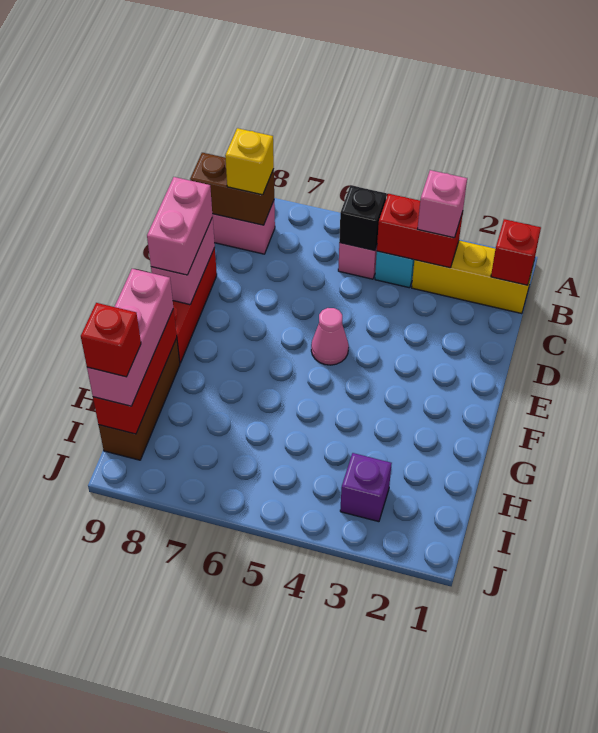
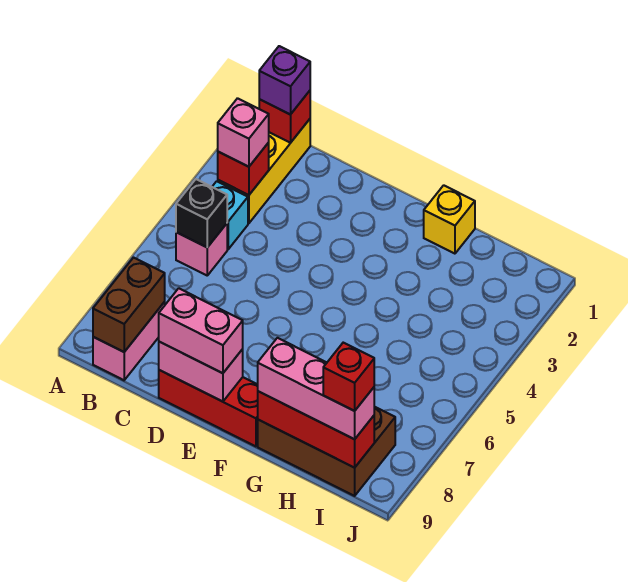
red brick B3:B4 level 2 -> red brick B3 level 2
yellow brick B8 level 3 -> yellow brick G1 level 1
pink cone E5 level 1 -> none
brown brick G9:I9 level 1 -> brown brick G8:I9 level 1
purple brick I3 level 1 -> purple brick B1 level 3

